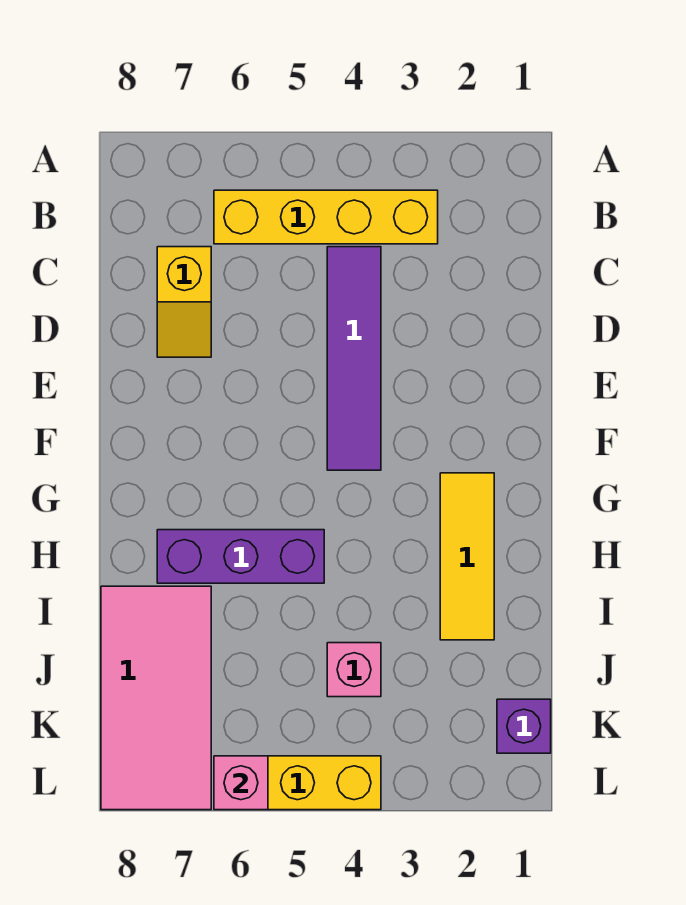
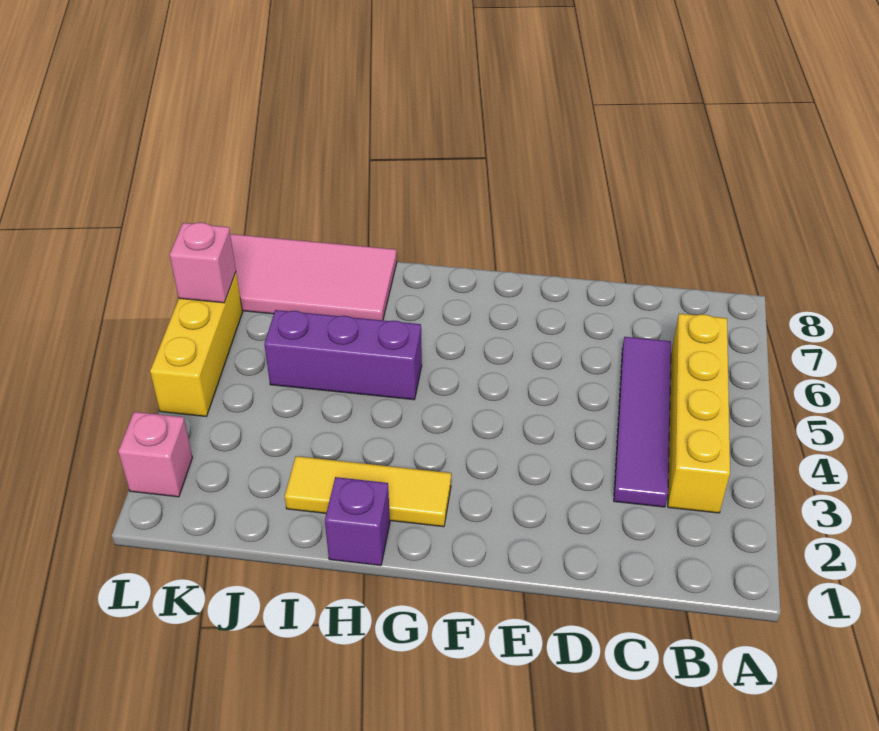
purple tile C4:F4 level 1 -> purple tile C3:C6 level 1
yellow slope C7:D7 level 1 top C -> none
purple brick H5:H7 level 1 -> purple brick H5:J5 level 1
pink brick J4 level 1 -> pink brick L2 level 1
purple brick K1 level 1 -> purple brick H1 level 1

